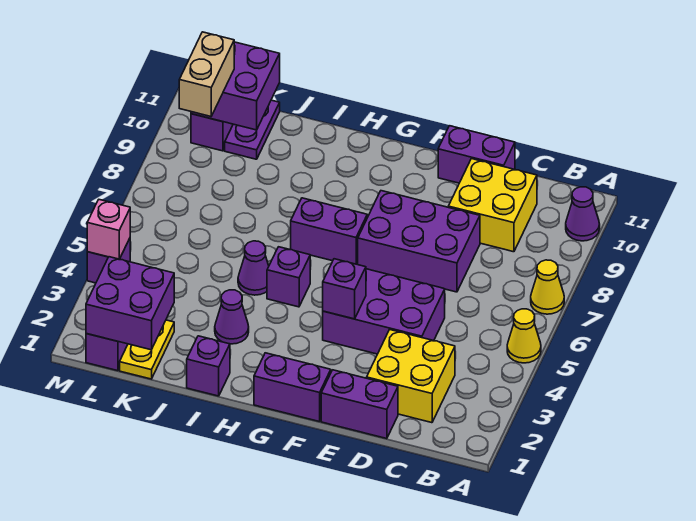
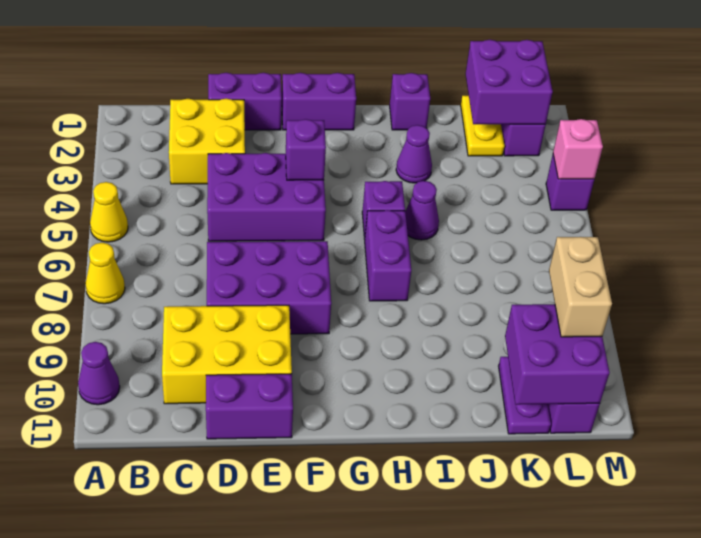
yellow brick C9:D10 level 1 -> yellow brick C9:E10 level 1
purple brick G7:H7 level 1 -> purple brick H6:H7 level 1

